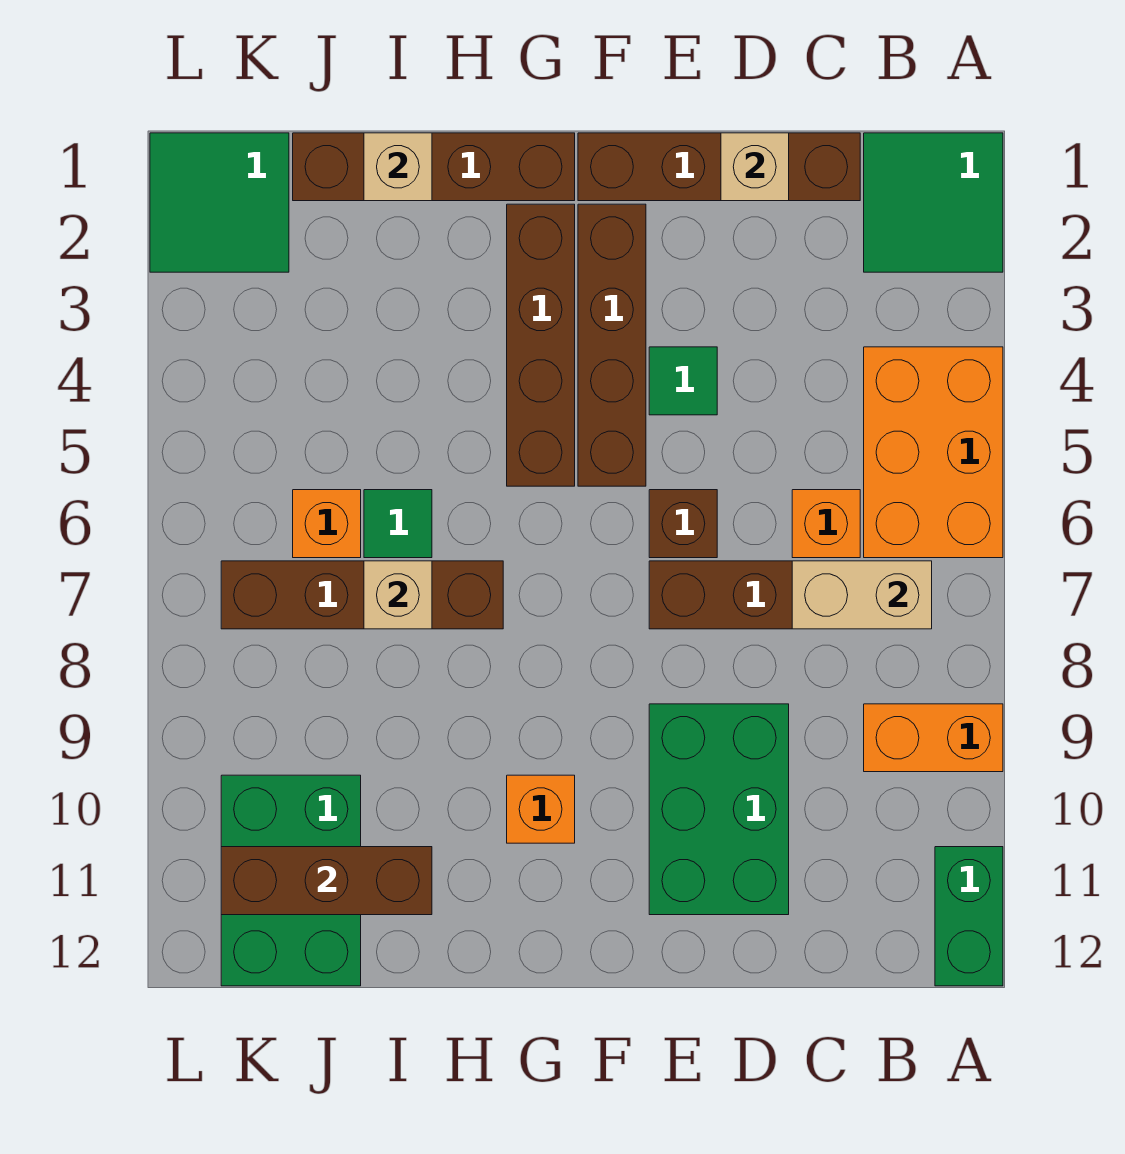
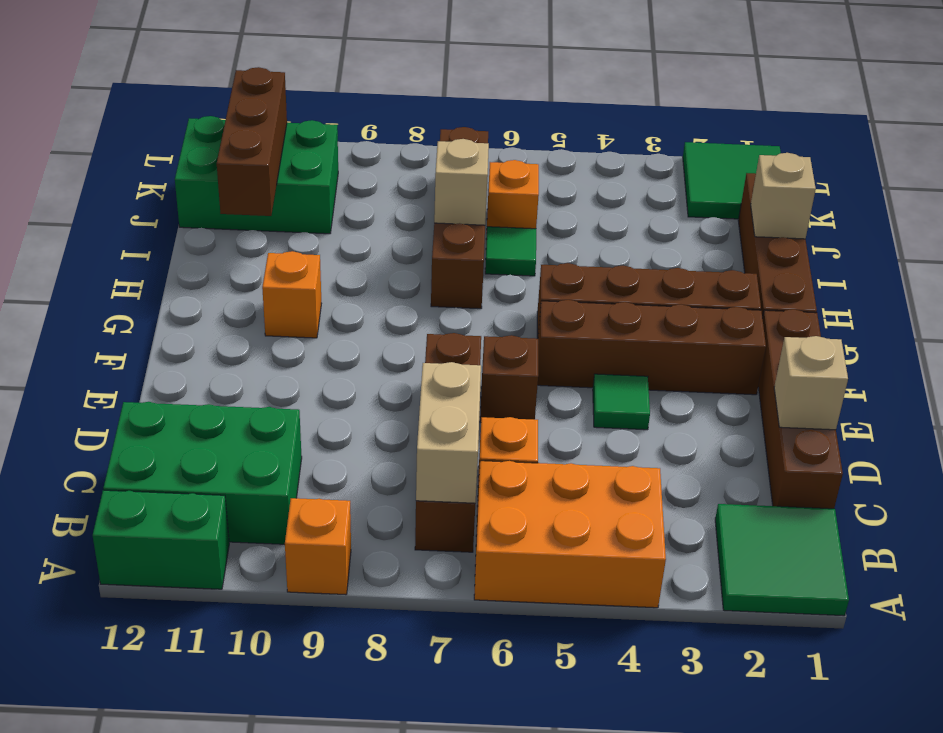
orange brick A9:B9 level 1 -> orange brick A9 level 1
green brick D9:E11 level 1 -> green brick B10:C12 level 1

